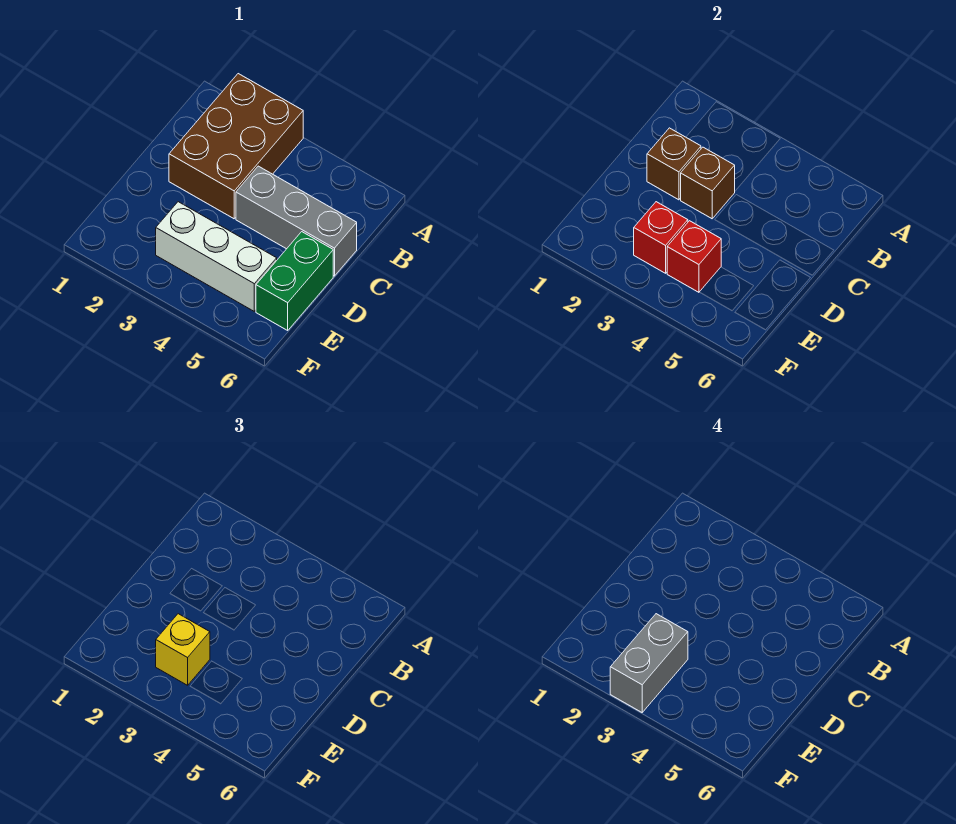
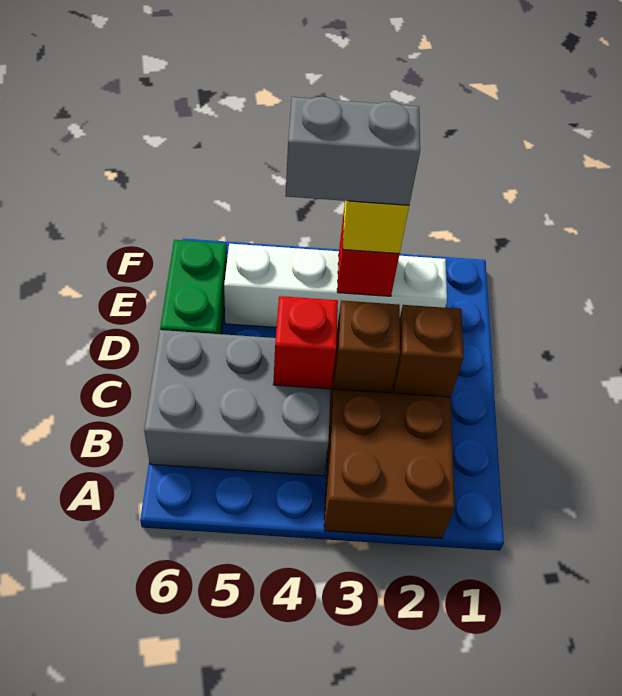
grey brick C4:C6 level 1 -> grey brick B4:C6 level 1
white brick E3:E5 level 1 -> white brick E2:E5 level 1
grey brick E3:F3 level 4 -> grey brick E3:E4 level 4
red brick E4 level 2 -> red brick C4 level 2

